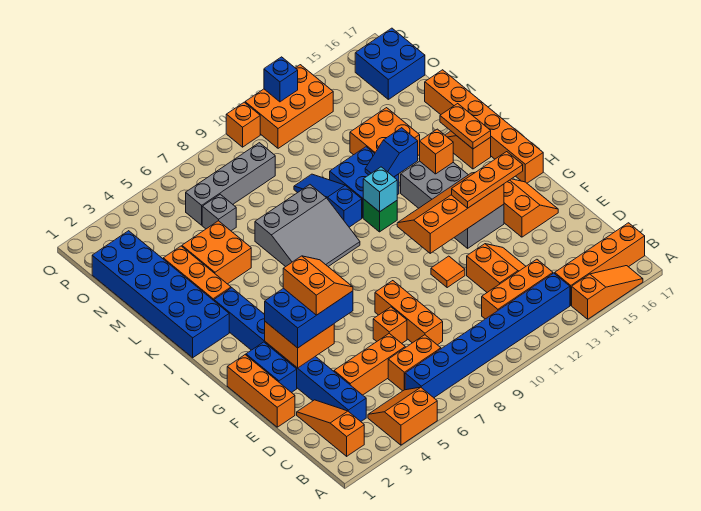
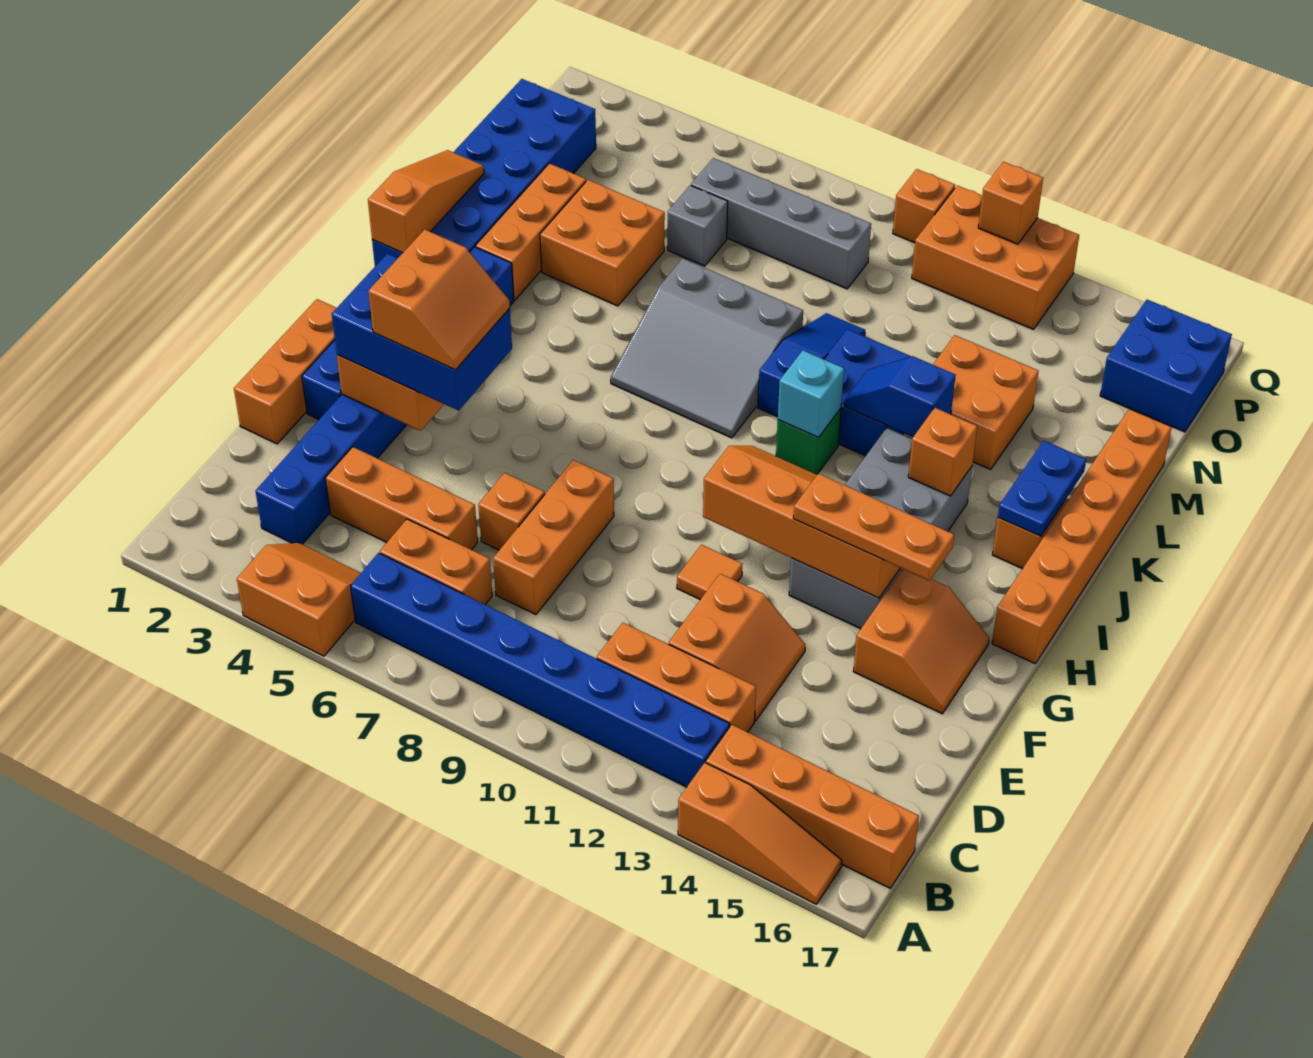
orange slope B2:D2 level 1 top B -> orange slope J1:L1 level 2 top J
orange plate J16:K16 level 2 -> blue plate J16:K16 level 2
blue brick Q12 level 2 -> orange brick Q12 level 2

